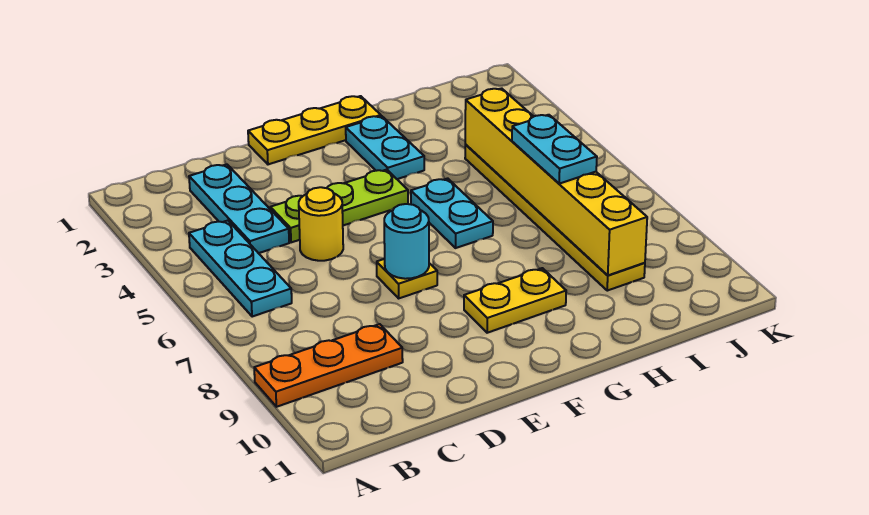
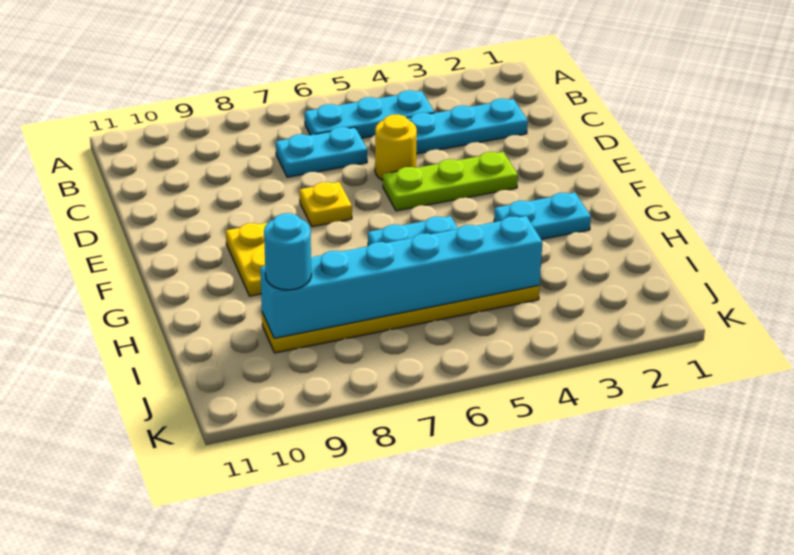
orange plate A9:C9 level 1 -> none
lime plate D4:F4 level 1 -> lime plate E3:E5 level 1
yellow plate E1:G1 level 1 -> none
cyan round brick E7 level 2 -> cyan round brick I9 level 3
yellow brick I4:I9 level 2 -> cyan brick I4:I9 level 2
cyan plate I6:I7 level 3 -> cyan plate C6:C7 level 1

